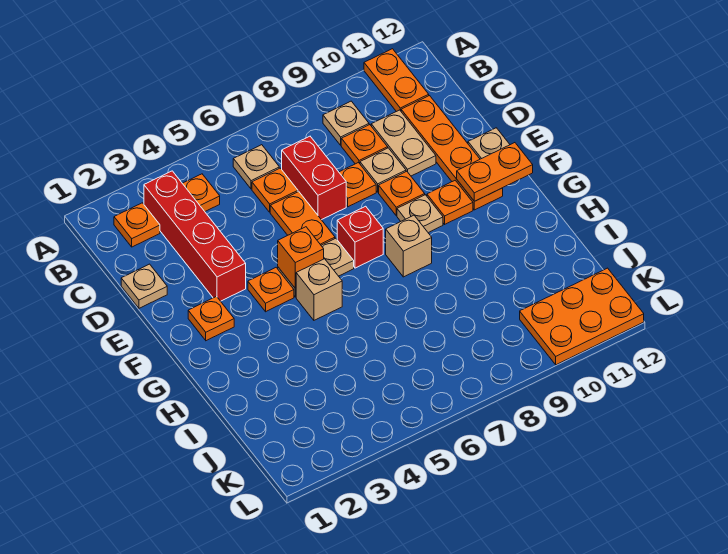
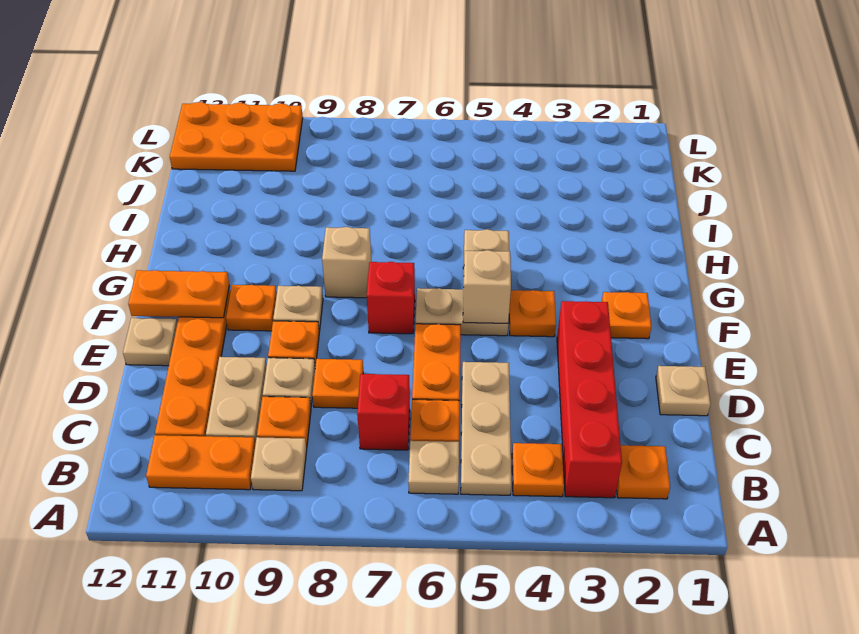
orange plate A11:B11 level 1 -> orange plate B10:B11 level 1
none -> tan plate B5:D5 level 1
red brick C7:D7 level 1 -> red brick C7 level 1
orange brick F5 level 2 -> tan brick F5 level 2

